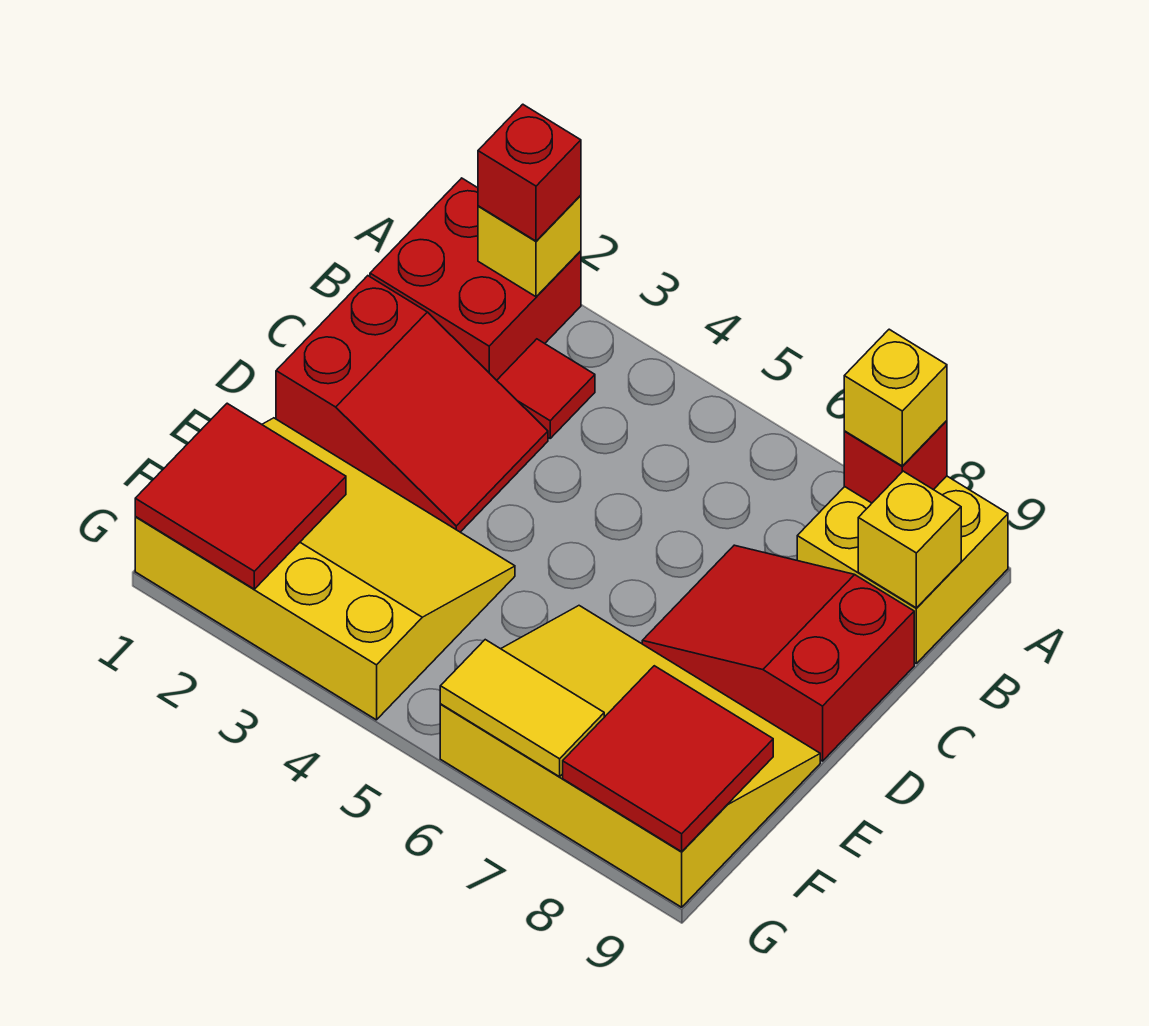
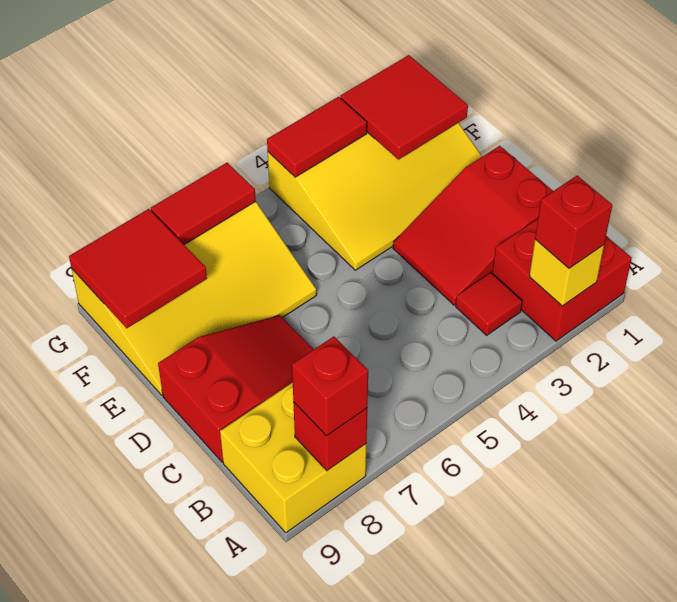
yellow brick A8 level 3 -> red brick A8 level 3
yellow brick B9 level 2 -> none
none -> red tile G3:G4 level 2
yellow tile G6:G7 level 2 -> red tile G6:G7 level 2

